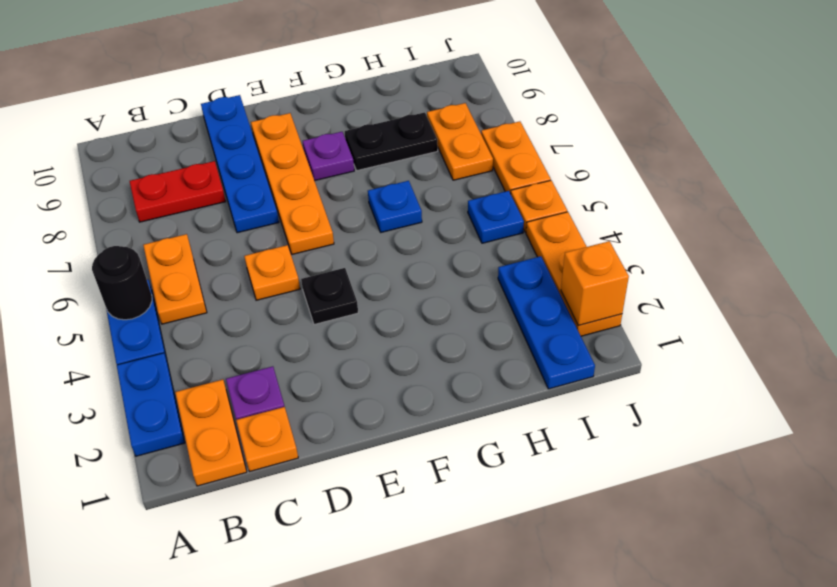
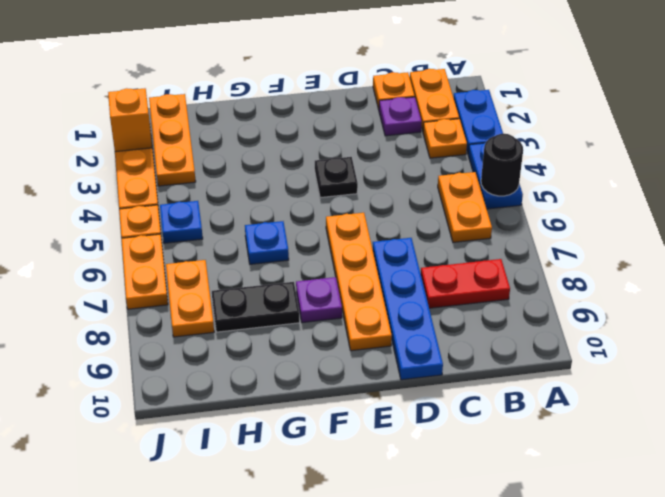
orange plate D5 level 1 -> orange plate B3 level 1
blue plate I1:I3 level 1 -> orange plate I1:I3 level 1

